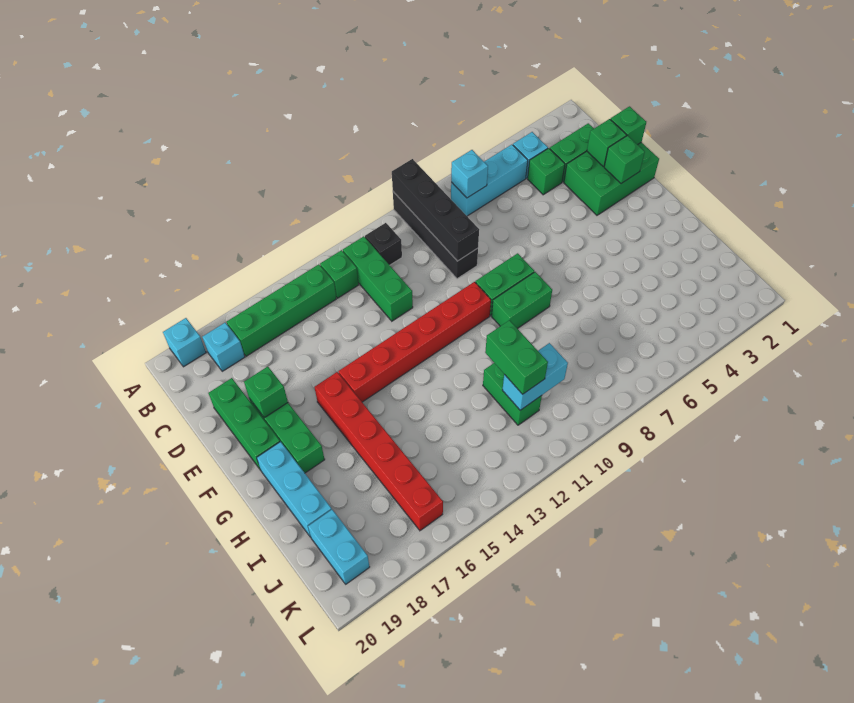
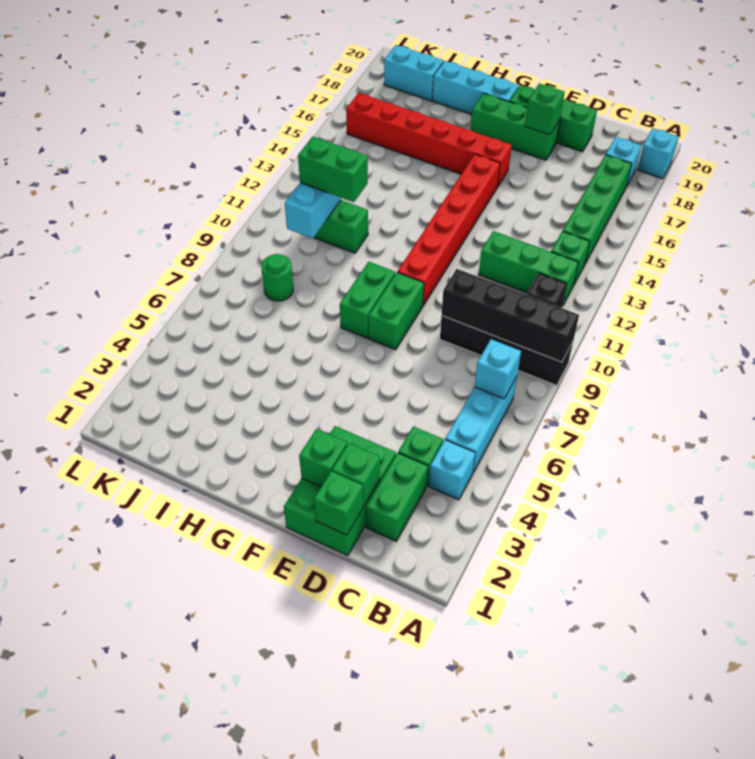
none -> green round brick J8 level 1

